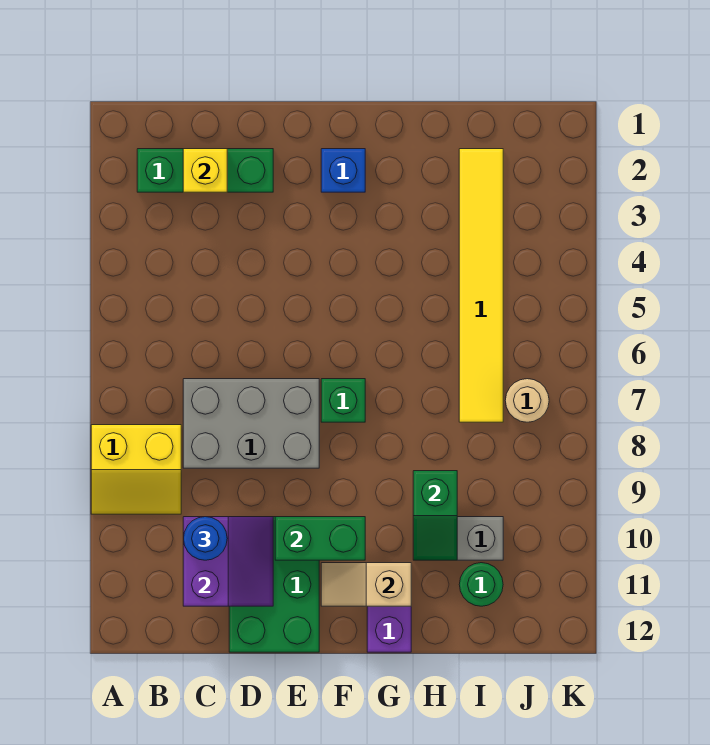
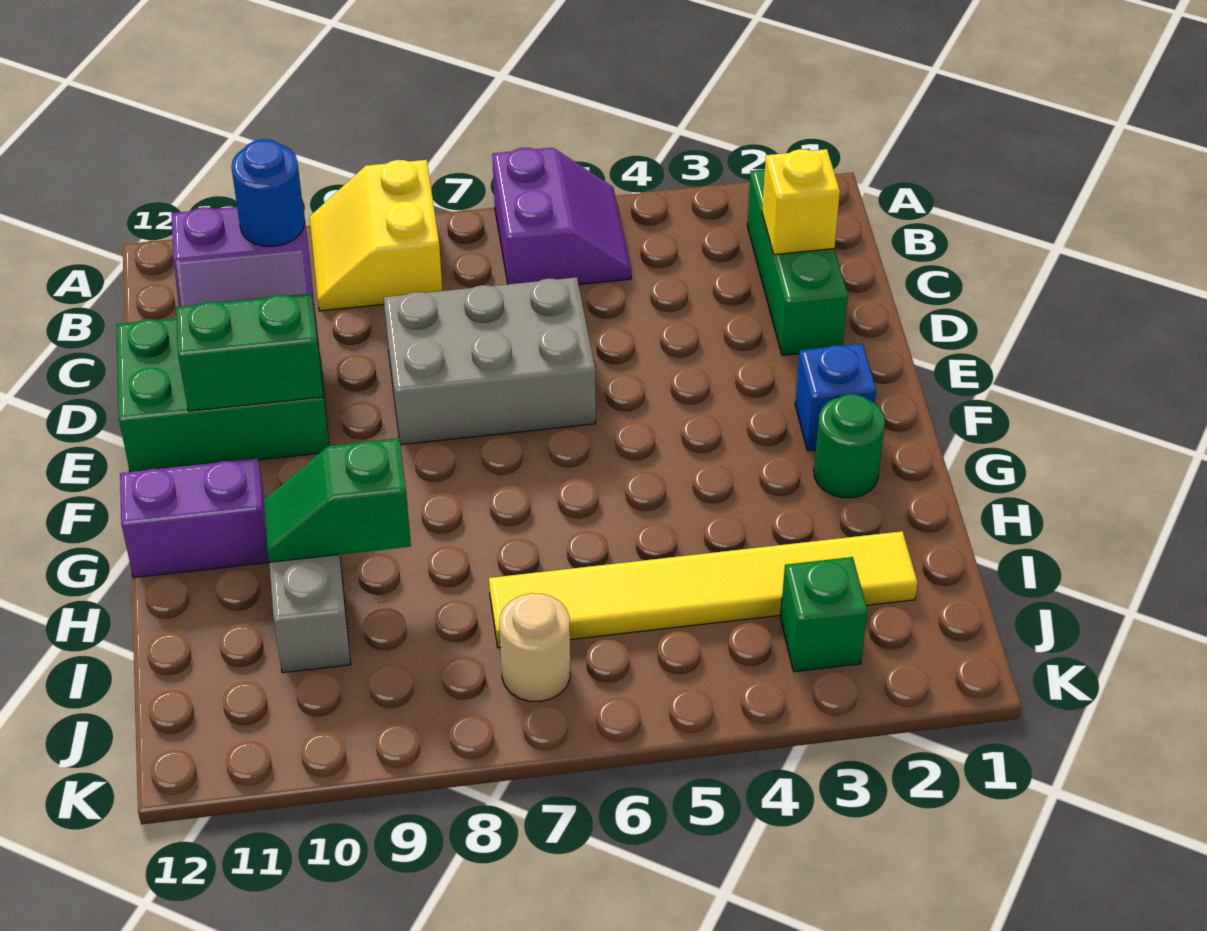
none -> purple slope A5:B6 level 1 top 6
grey brick C7:E8 level 1 -> grey brick D6:E8 level 1
green brick E10:F10 level 2 -> green brick E10:E11 level 2
green brick F7 level 1 -> green brick J3 level 1
tan slope F11:G11 level 2 top G -> none
green round brick I11 level 1 -> green round brick G2 level 1

